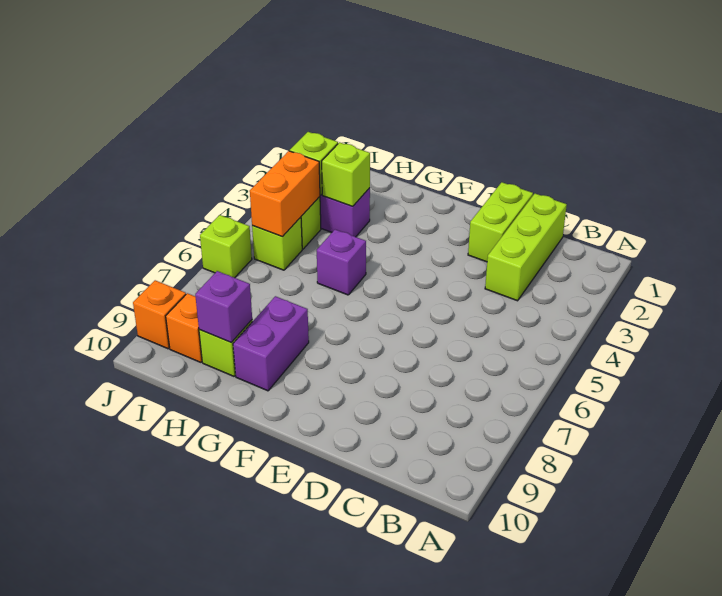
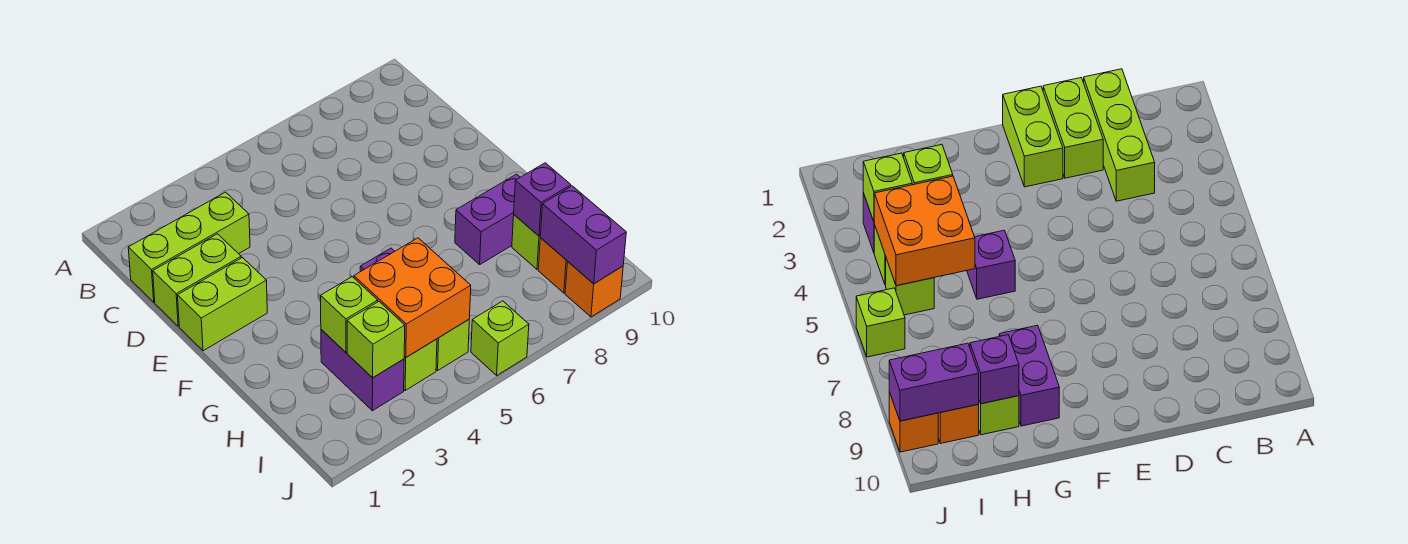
none -> lime brick E1:E2 level 1
orange brick I4:I5 level 2 -> orange brick H4:I5 level 2
none -> purple brick I9:J9 level 2

